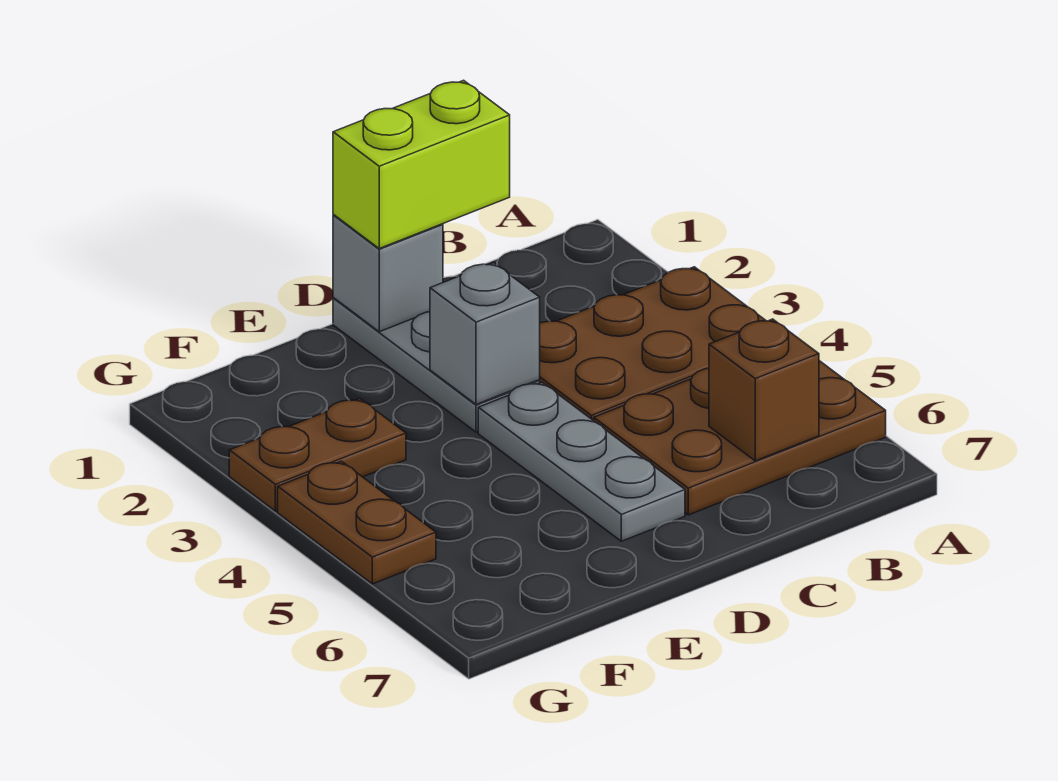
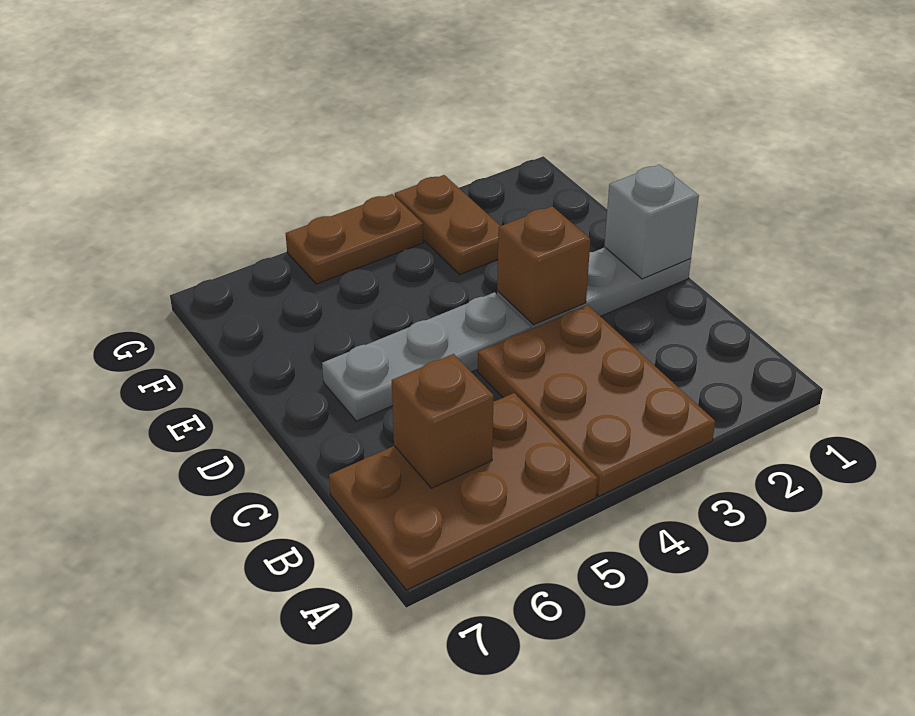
brown plate A5:C6 level 1 -> brown plate A5:B7 level 1
lime brick C1:D1 level 3 -> none
grey brick D3 level 2 -> brown brick D3 level 2

